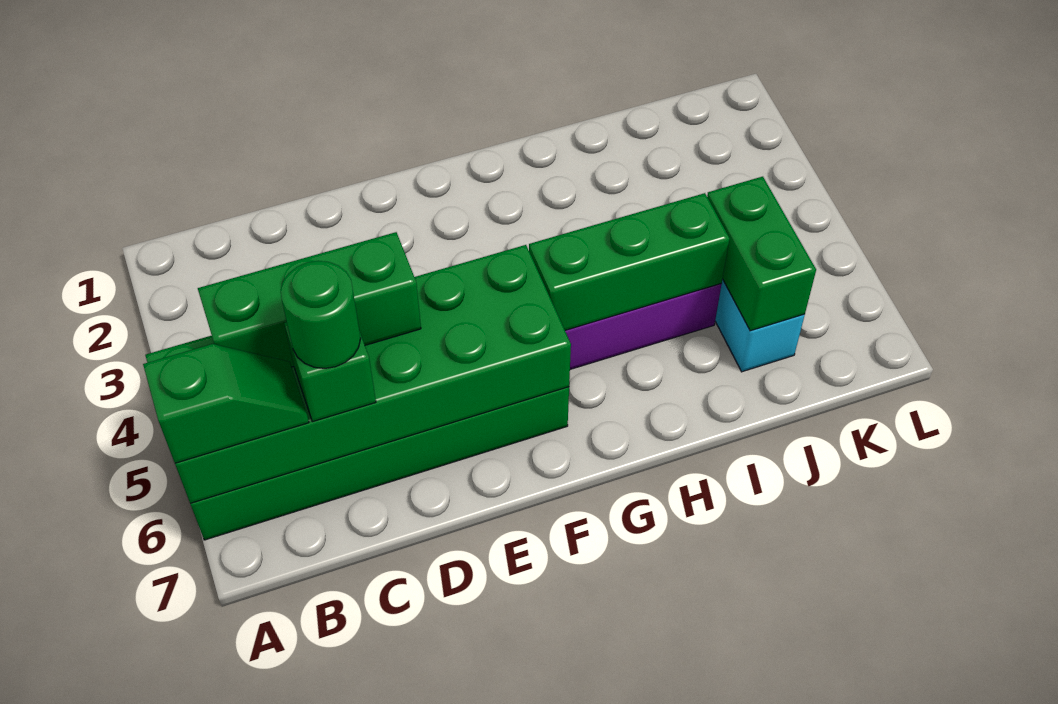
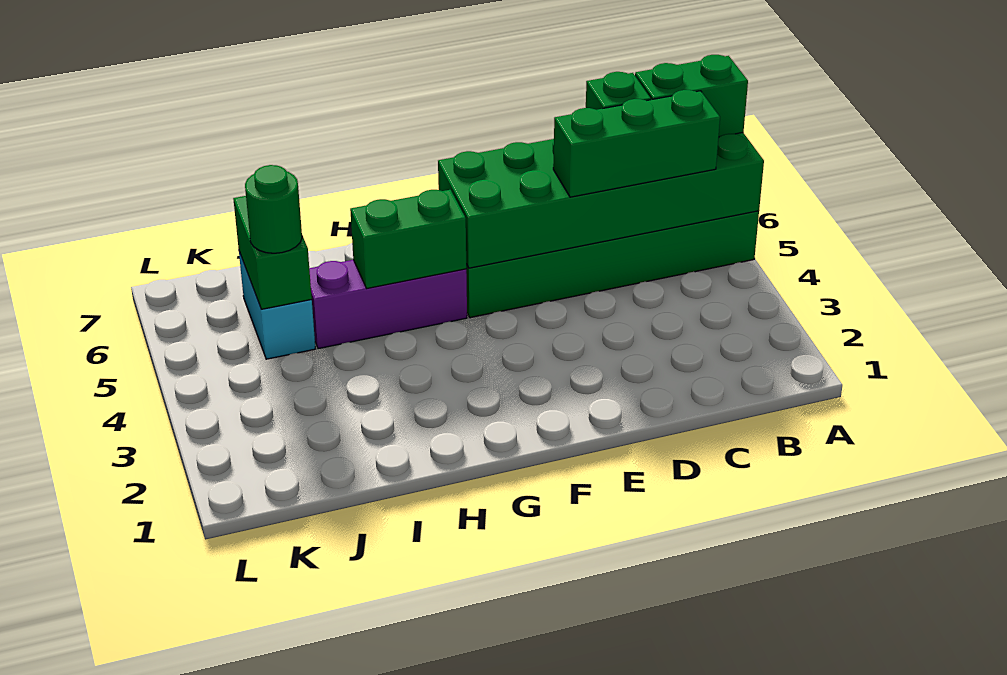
green slope A6:B6 level 3 top A -> green brick A6:B6 level 3
green round brick C6 level 4 -> green round brick J5 level 3
green brick G5:I5 level 2 -> green brick G5:H5 level 2

